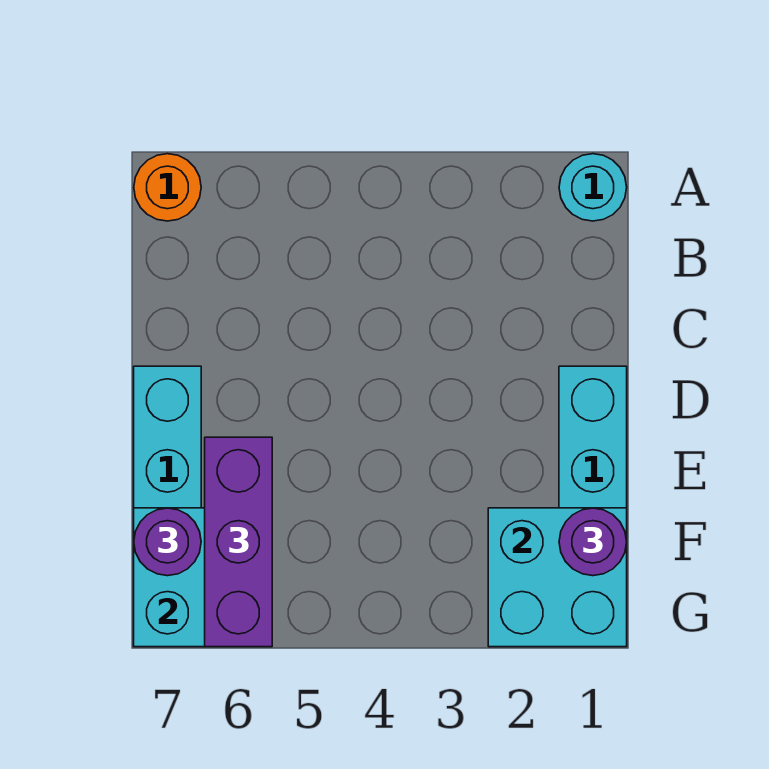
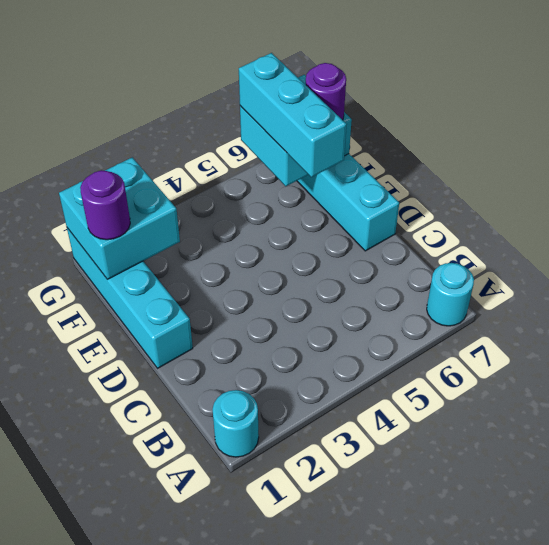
orange round brick A7 level 1 -> cyan round brick A7 level 1
purple brick E6:G6 level 3 -> cyan brick E6:G6 level 3

